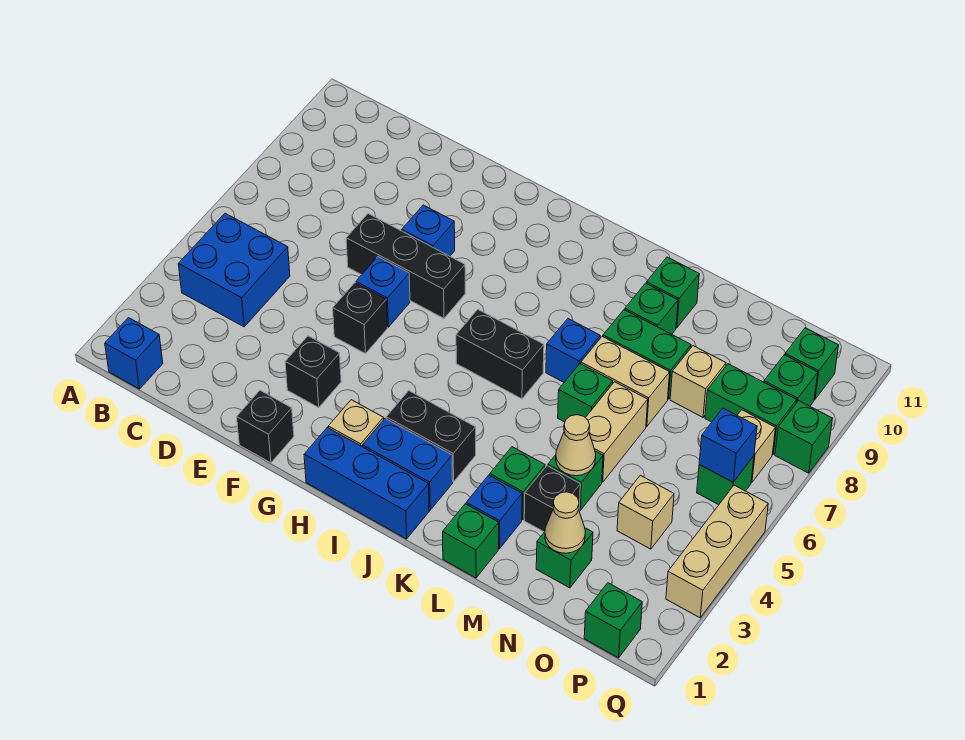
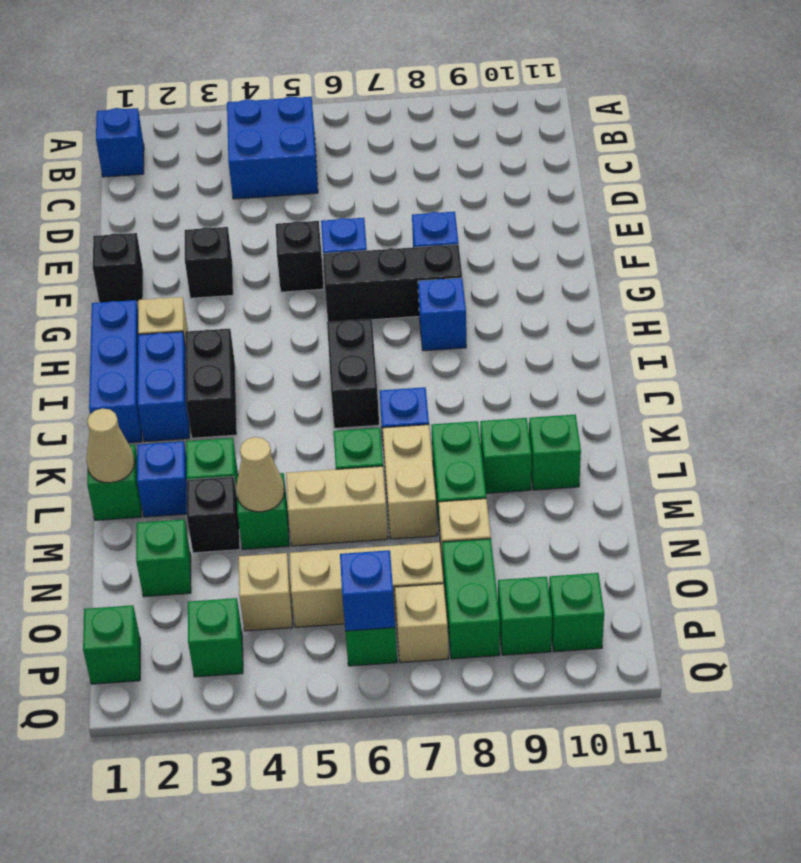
black brick E7:G7 level 1 -> black brick G6:G8 level 1
none -> blue brick H8 level 1
tan cone N2 level 2 -> tan cone L1 level 2
tan brick Q3:Q5 level 1 -> tan brick O5:O7 level 1
green brick Q8 level 1 -> green brick P3 level 1

